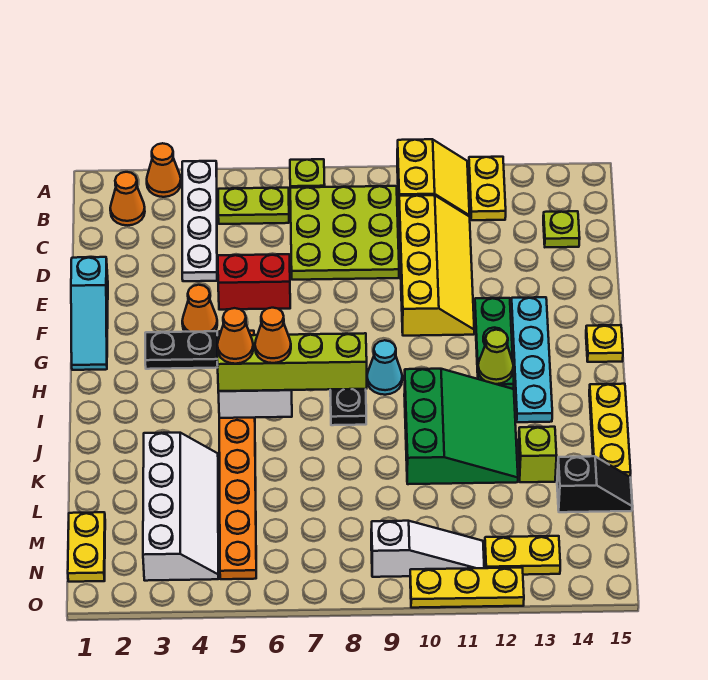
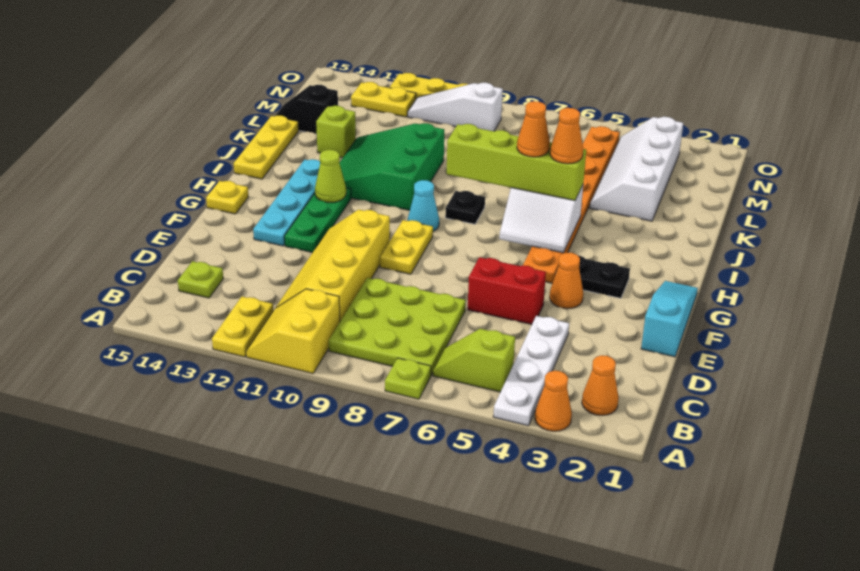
lime plate B5:B6 level 1 -> lime slope B5:B6 level 1 top 5
yellow plate M1:N1 level 1 -> yellow plate F9:G9 level 1

